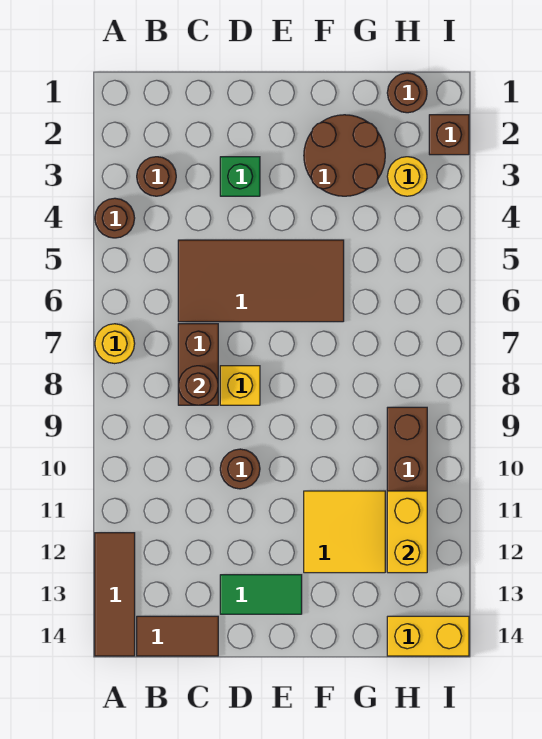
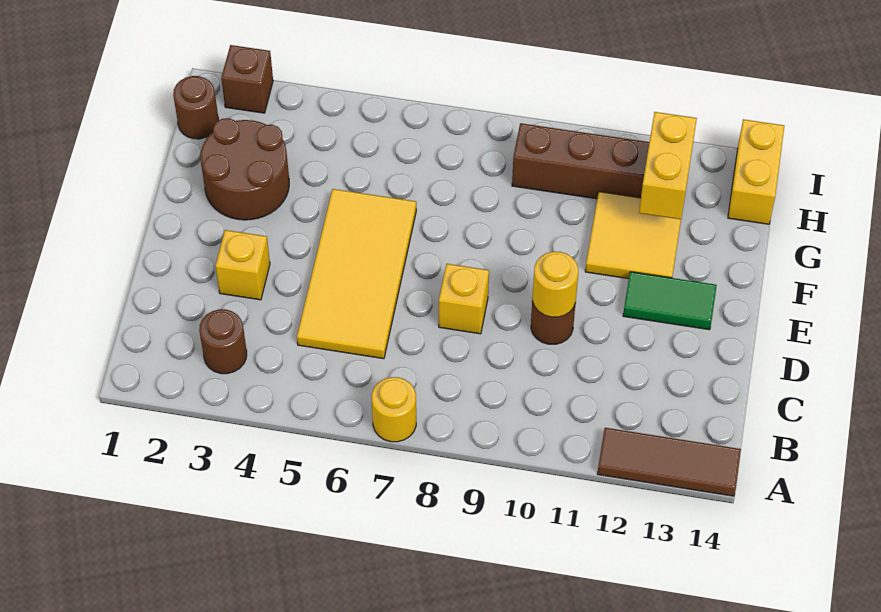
brown round brick A4 level 1 -> none
brown tile B14:C14 level 1 -> none
brown tile C5:F6 level 1 -> yellow tile C5:F6 level 1
brown brick C7:C8 level 1 -> none
brown round brick C8 level 2 -> none
green brick D3 level 1 -> yellow brick D3 level 1
green tile D13:E13 level 1 -> green tile E12:E13 level 1
yellow round brick H3 level 1 -> yellow round brick D10 level 2
yellow brick H11:H12 level 2 -> yellow brick G12:H12 level 2

